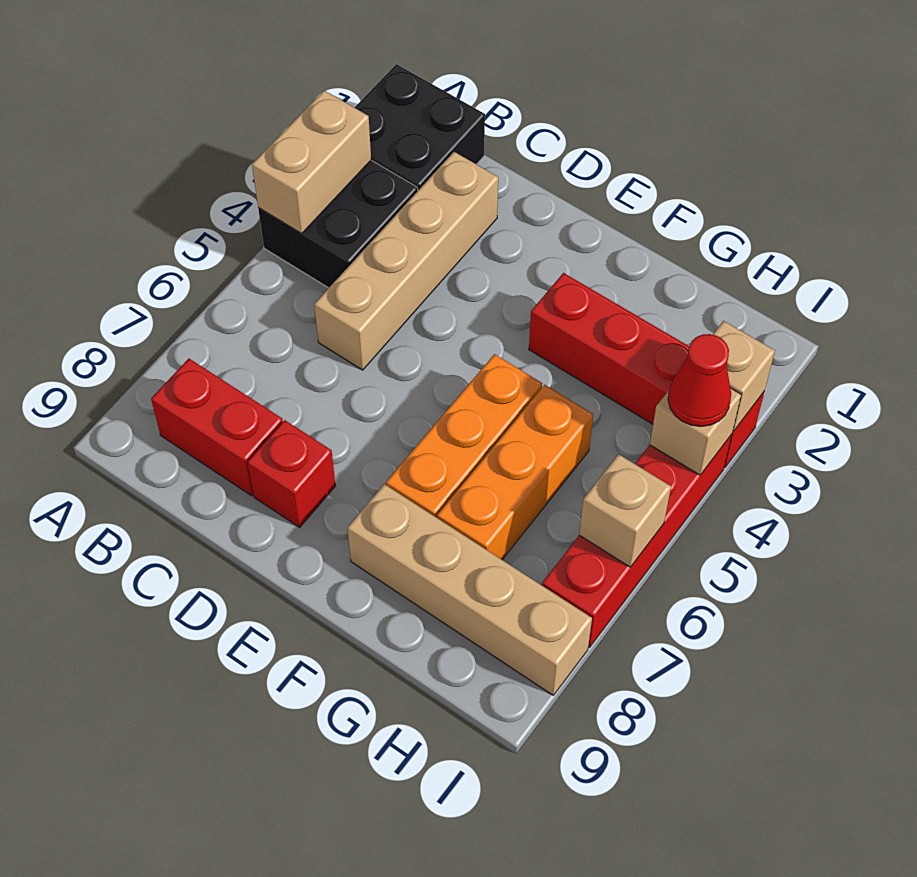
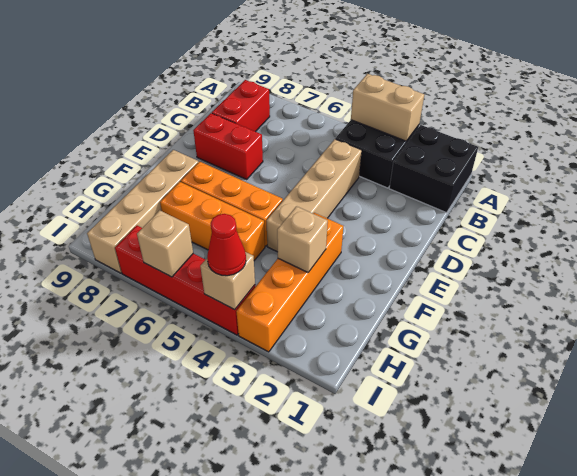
tan brick C2:C5 level 1 -> tan brick C4:F4 level 1
red brick D8 level 1 -> red brick D7:D8 level 1
red brick F3:I3 level 1 -> orange brick F3:I3 level 1
tan brick I3 level 2 -> tan brick G3 level 2

